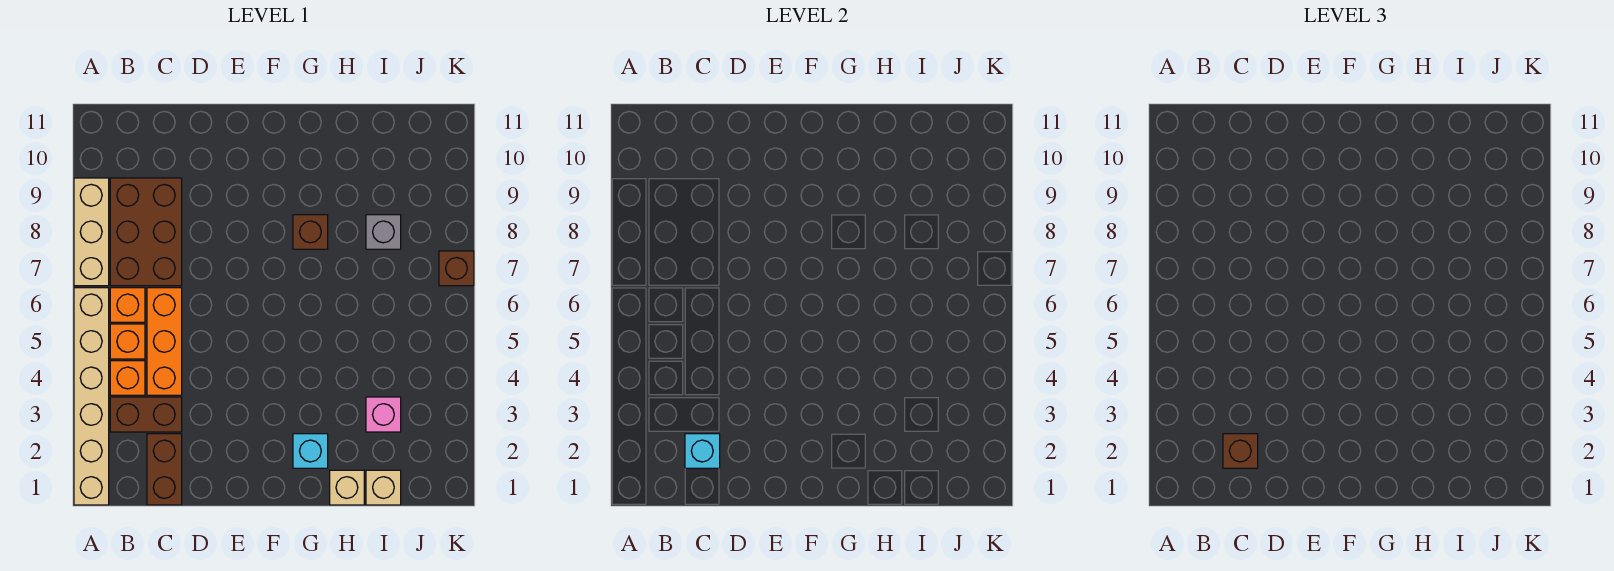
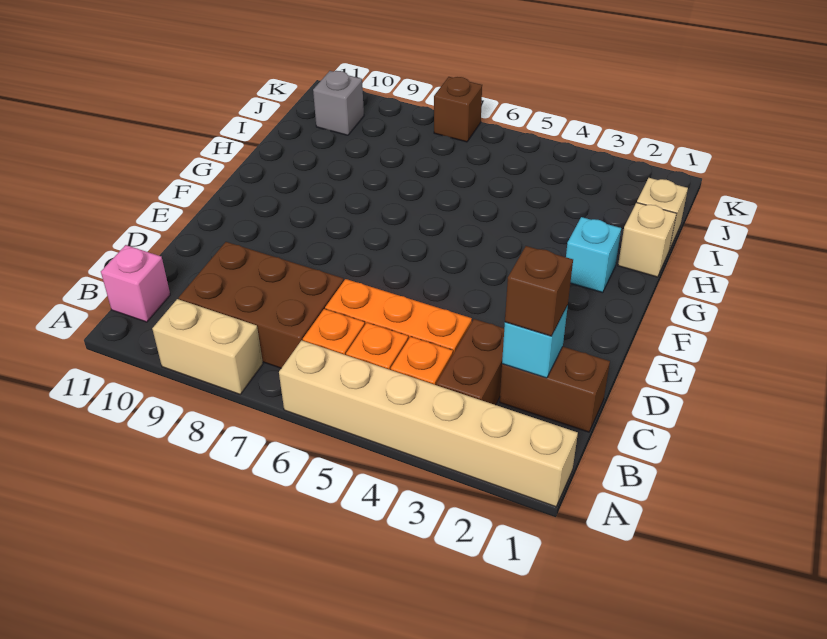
tan brick A7:A9 level 1 -> tan brick A8:A9 level 1
brown brick G8 level 1 -> none
pink brick I3 level 1 -> pink brick B11 level 1
grey brick I8 level 1 -> grey brick J10 level 1

